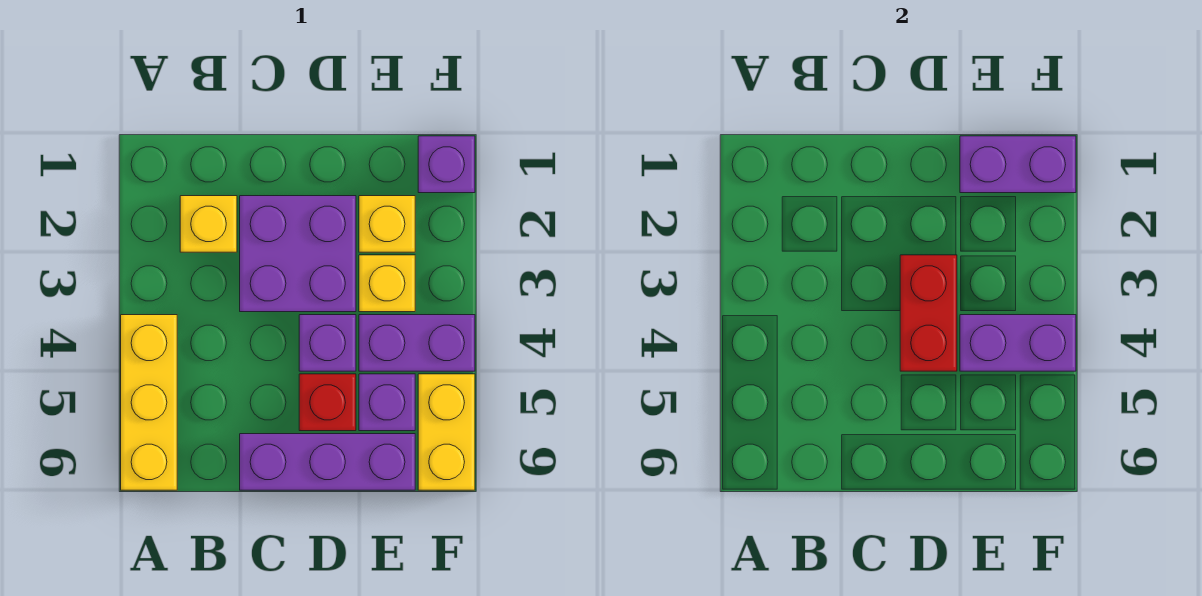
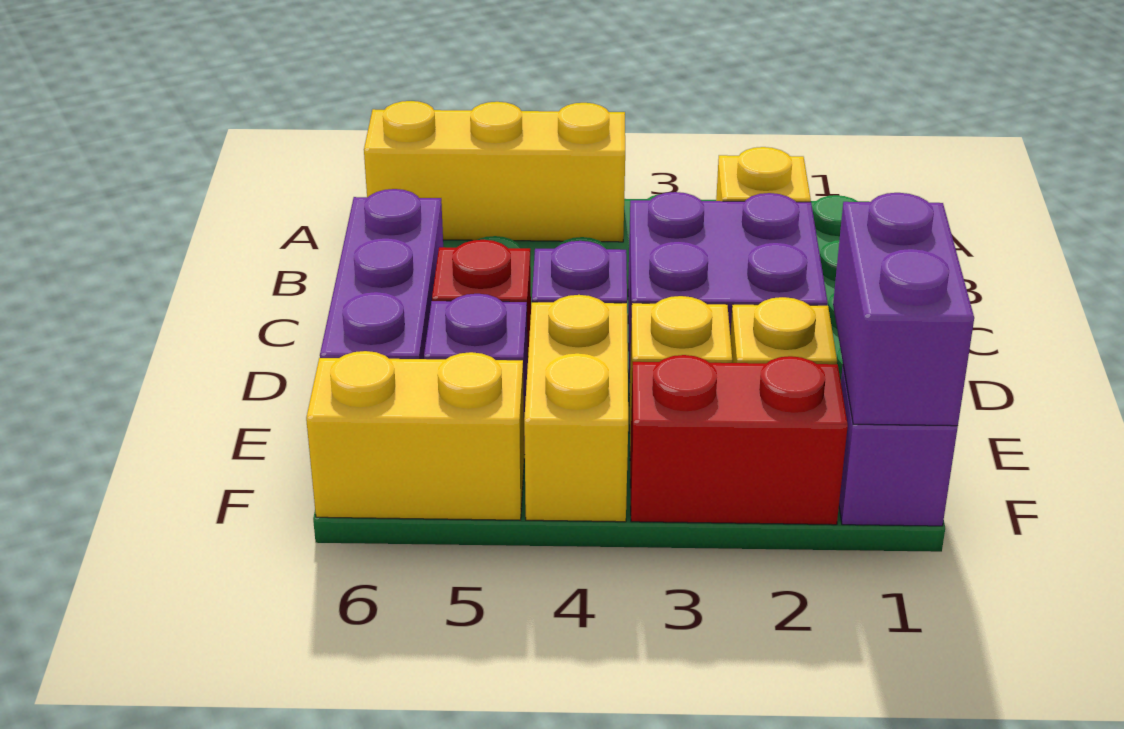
red brick D3:D4 level 2 -> red brick F2:F3 level 1
purple brick E4:F4 level 1 -> yellow brick E4:F4 level 1
purple brick E4:F4 level 2 -> none

